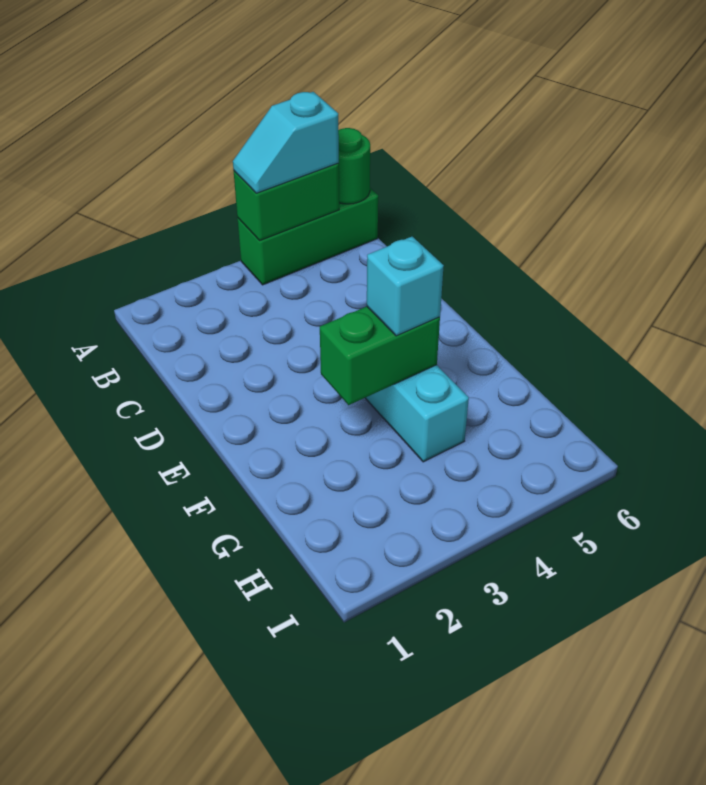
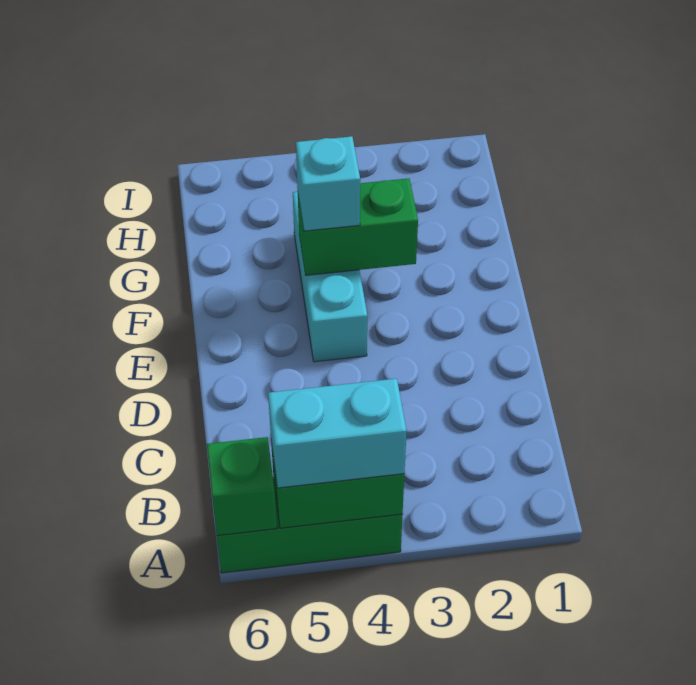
cyan slope A4:A5 level 3 top 5 -> cyan brick A4:A5 level 3
green round brick A6 level 2 -> green brick A6 level 2

